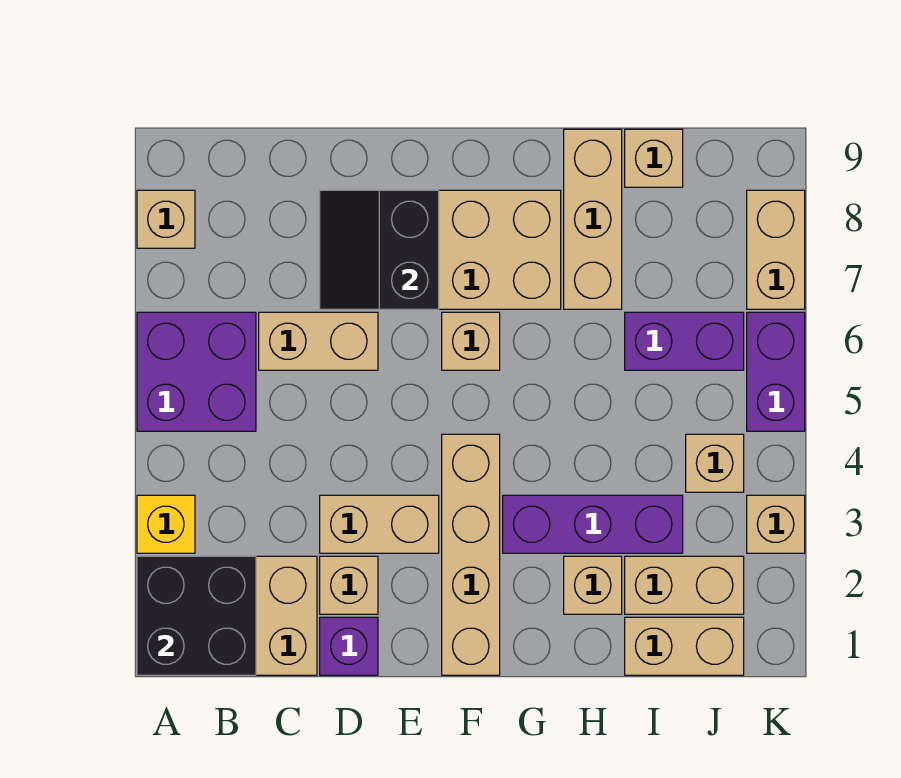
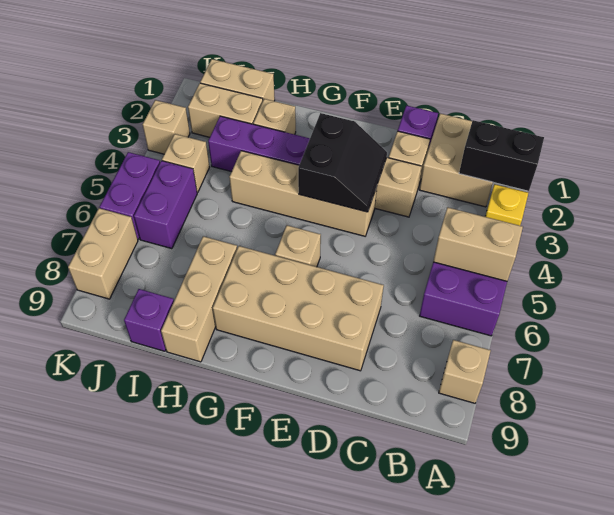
black brick A1:B2 level 2 -> black brick A2:B2 level 2
tan brick C6:D6 level 1 -> tan brick A5:B5 level 2
black slope D7:E8 level 2 top E -> black slope E3:F4 level 2 top F
tan brick F1:F4 level 1 -> tan brick E4:H4 level 1
purple brick I6:J6 level 1 -> purple brick J5:J6 level 1
tan brick I9 level 1 -> purple brick I9 level 1

